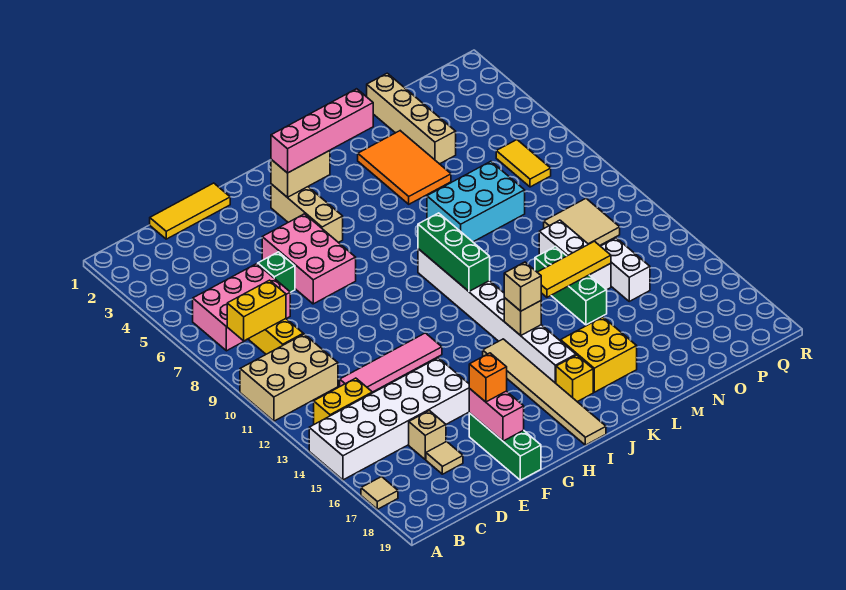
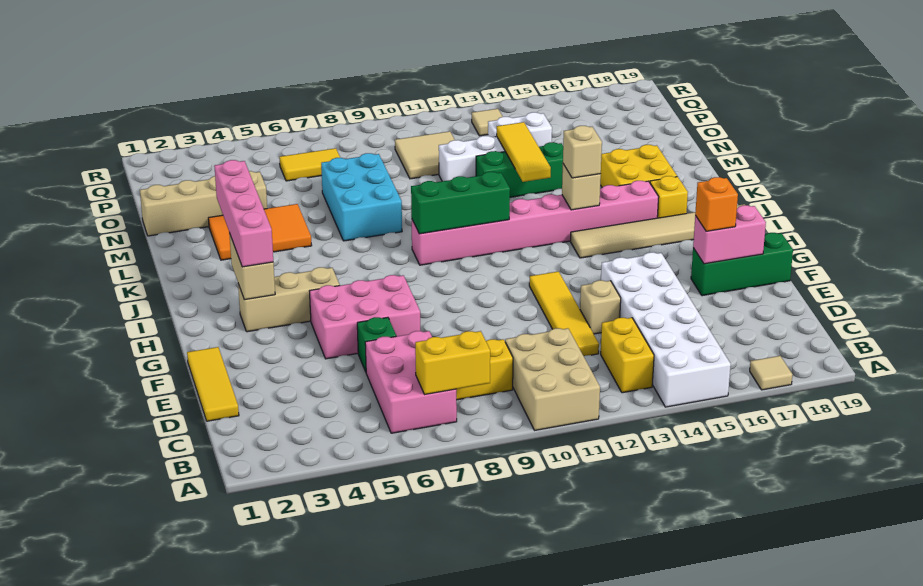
yellow brick B8:C8 level 2 -> yellow brick B7:B8 level 2
pink tile D12:G12 level 1 -> yellow tile D12:G12 level 1
tan brick D16 level 1 -> tan brick E13 level 1
tan tile D17 level 1 -> tan tile Q13 level 1
white brick J9:J16 level 1 -> pink brick J9:J16 level 1

